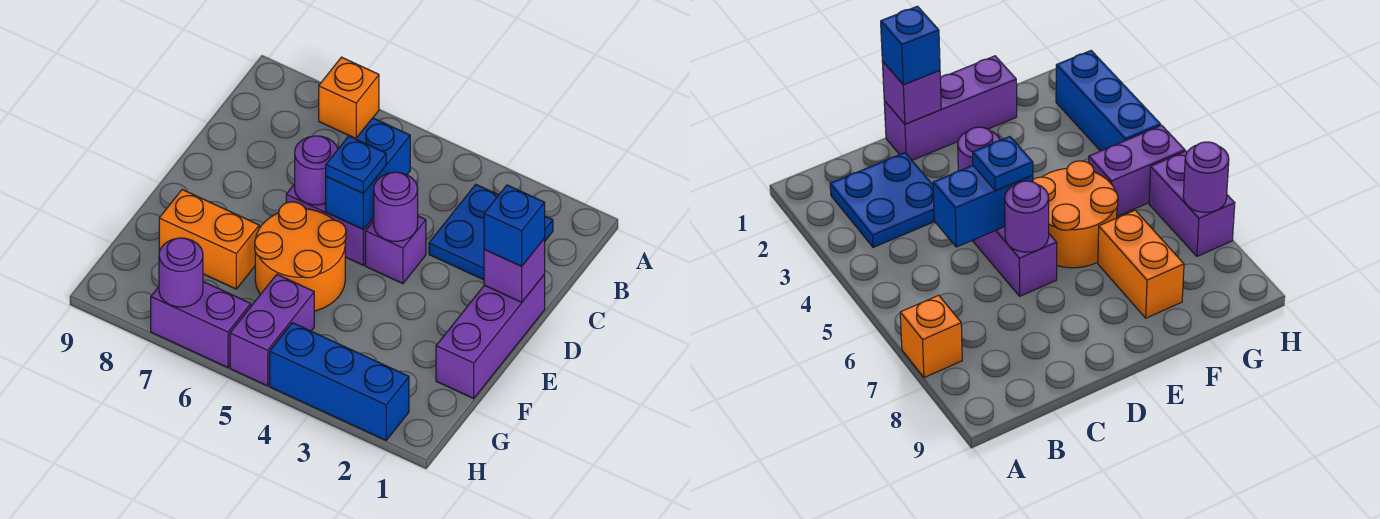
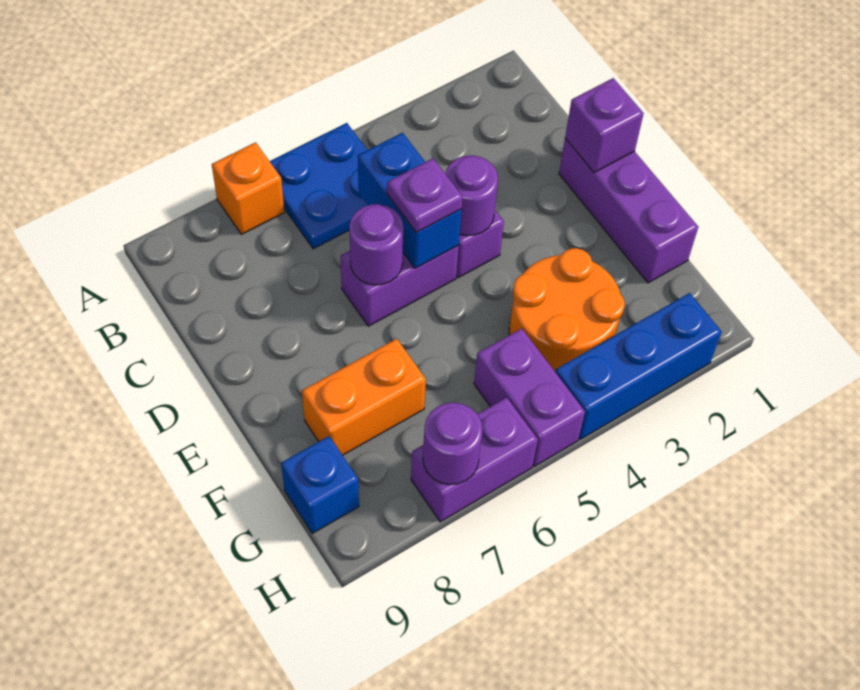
blue plate B2:C3 level 1 -> blue plate A5:B6 level 1
blue brick D1 level 3 -> blue brick G9 level 1
blue plate D5 level 3 -> purple plate D5 level 3
orange round brick E5:F6 level 1 -> orange round brick F3:G4 level 1

